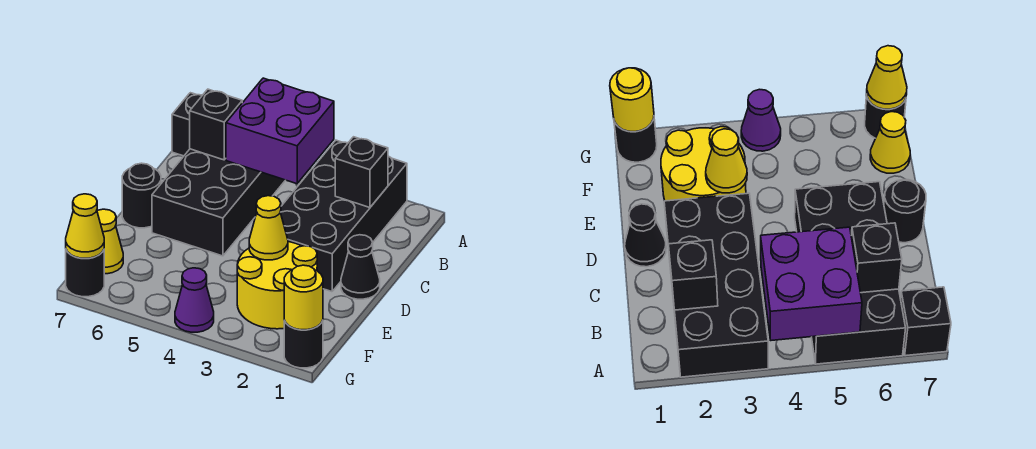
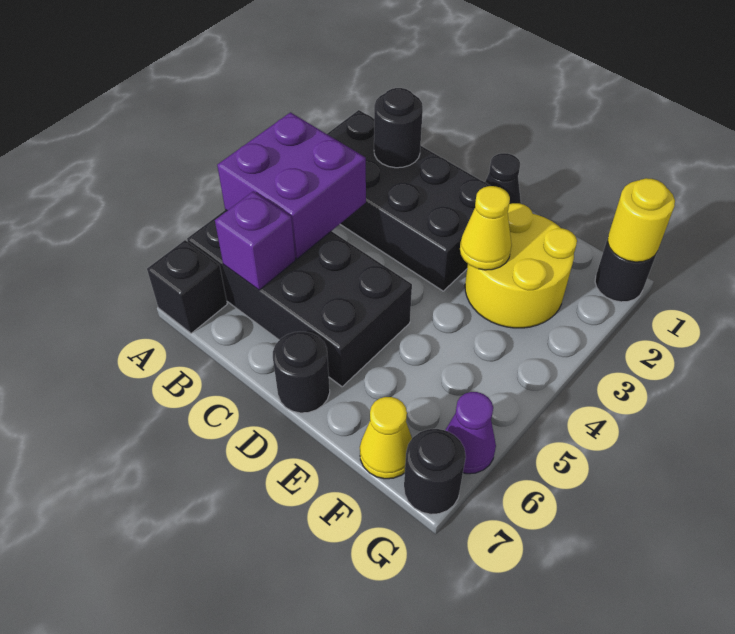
black brick B2 level 2 -> black round brick B2 level 2
black brick B6 level 2 -> purple brick B6 level 2
purple cone G4 level 1 -> purple cone G6 level 1
yellow cone G7 level 2 -> none

